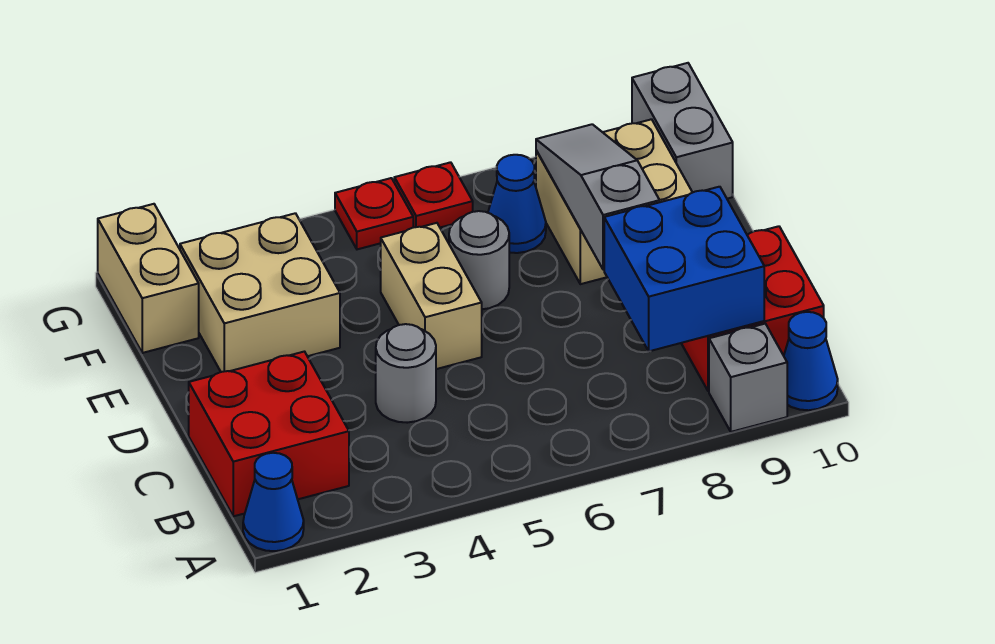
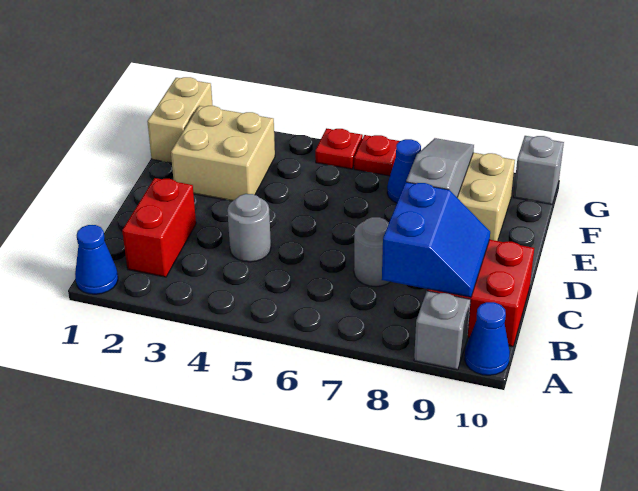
red brick B1:C2 level 1 -> red brick B2:C2 level 1
blue brick B8:C9 level 2 -> blue slope B8:C9 level 2 top 8
tan brick D5:E5 level 1 -> none
grey round brick E6 level 1 -> grey round brick C7 level 1
grey brick F10:G10 level 1 -> grey brick G10 level 1

